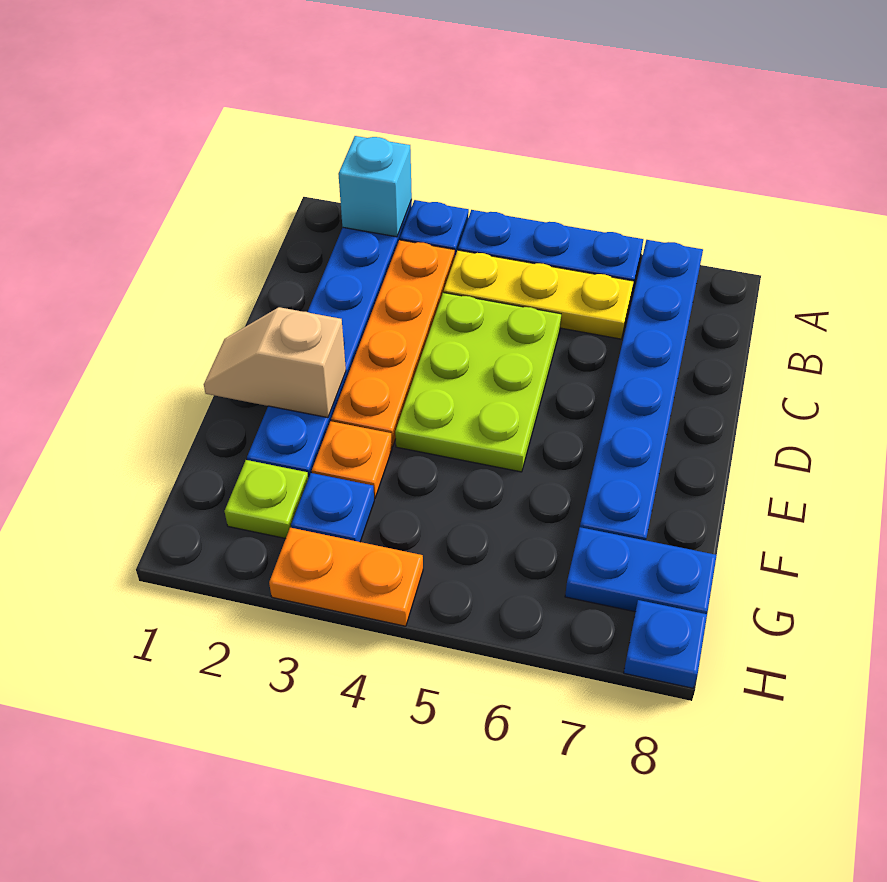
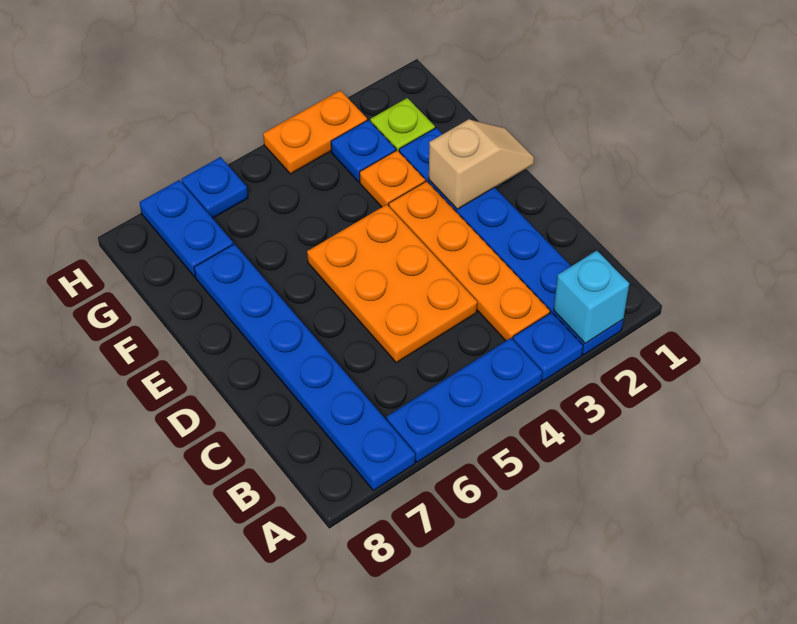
yellow plate B4:B6 level 1 -> none
lime plate C4:E5 level 1 -> orange plate C4:E5 level 1
blue plate G7:G8 level 1 -> blue plate G7:H7 level 1
blue plate H8 level 1 -> blue plate H6 level 1

